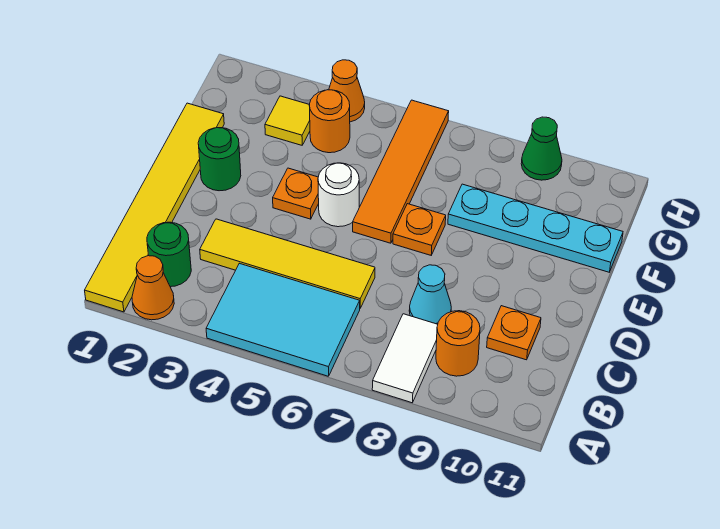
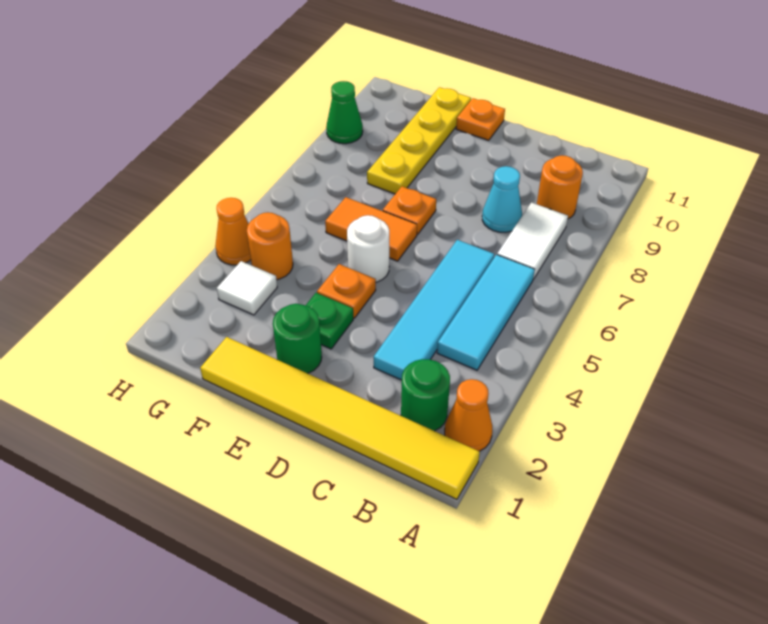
cyan tile A4:B6 level 1 -> cyan tile B4:B6 level 1
white tile A8:B8 level 1 -> white tile B7:B8 level 1
yellow tile C3:C6 level 1 -> cyan tile C3:C6 level 1
orange plate C10 level 1 -> orange plate E11 level 1
none -> green plate E3 level 1
orange tile E6:H6 level 1 -> orange tile E6:F6 level 1
cyan plate F8:F11 level 1 -> yellow plate F8:F11 level 1
yellow tile G3 level 1 -> white tile G3 level 1

